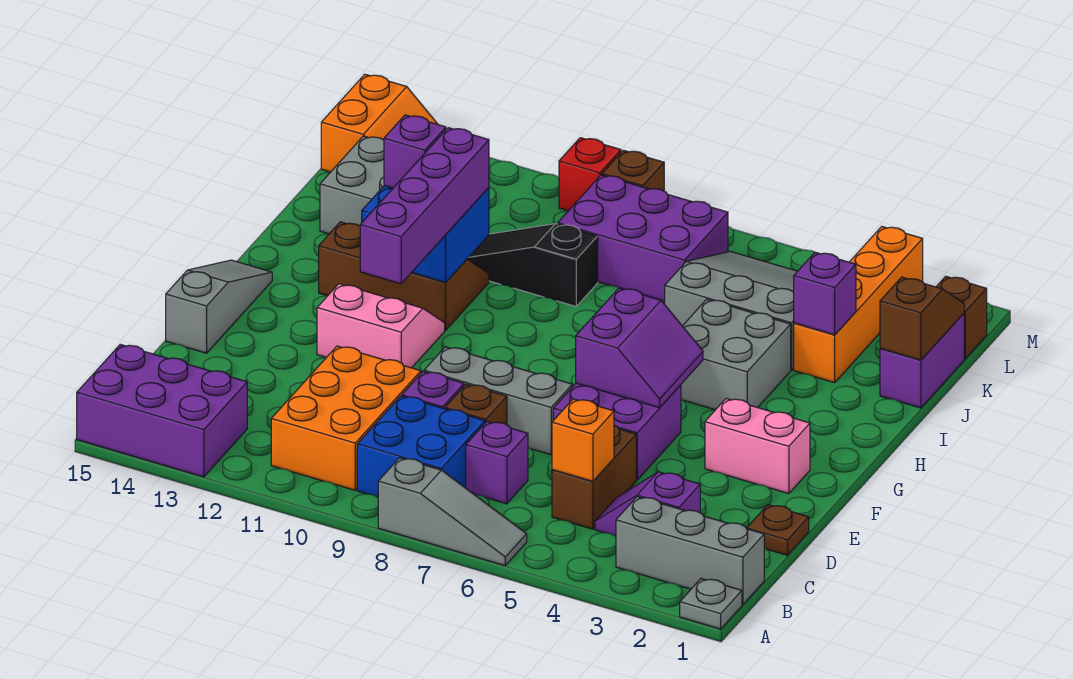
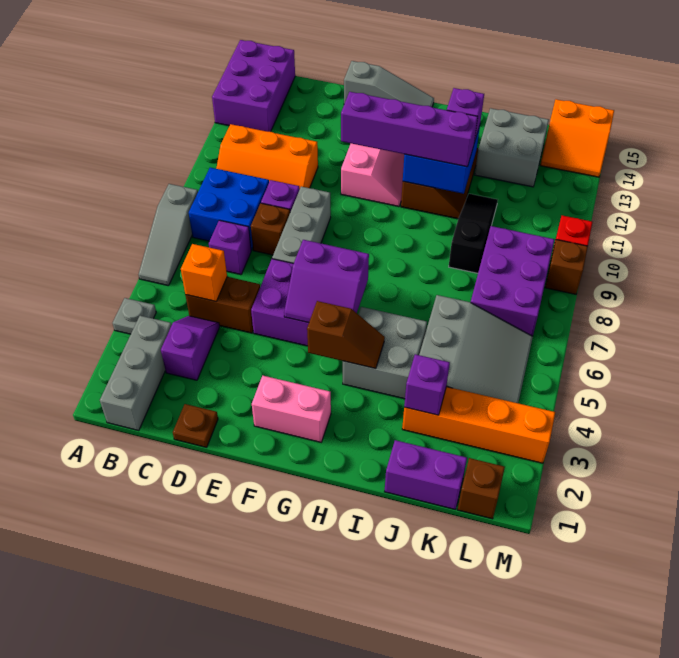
grey plate A1 level 1 -> grey plate A4 level 1
orange brick B10:D11 level 1 -> orange slope B10:D11 level 1 top 11
pink brick F2:F3 level 1 -> pink brick F2:G2 level 1
brown slope J1:K1 level 2 top J -> brown slope G4:H4 level 2 top G

